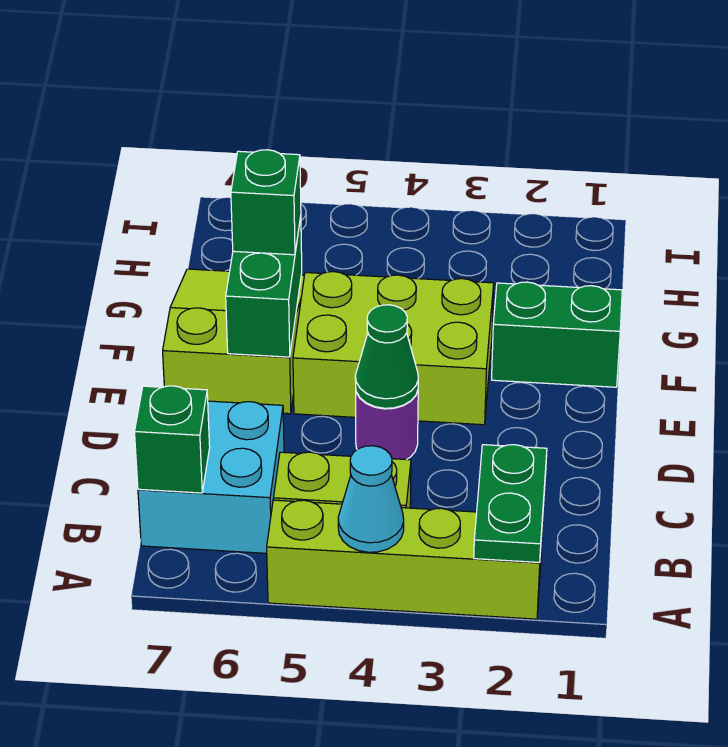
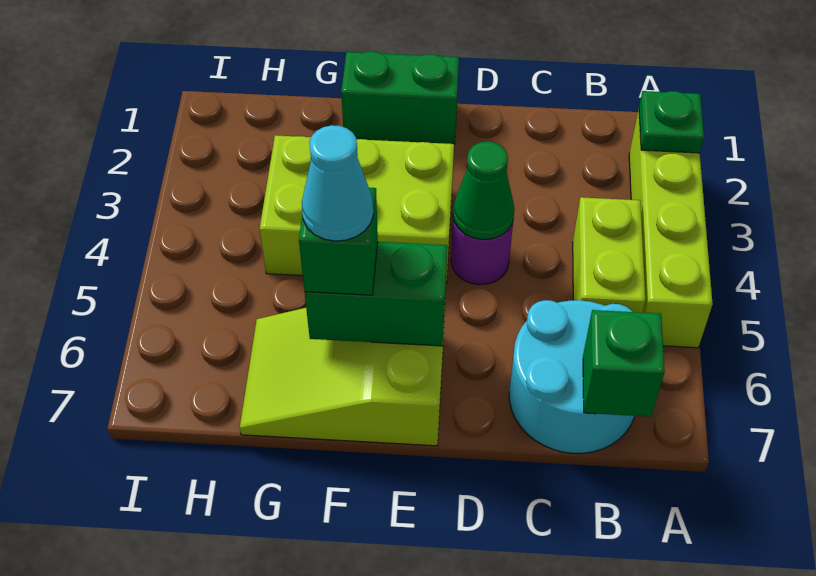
green plate A2:B2 level 2 -> green plate A2 level 2
cyan cone A4 level 2 -> cyan cone F6 level 4
cyan brick B6:C7 level 1 -> cyan round brick B6:C7 level 1
lime brick E3:F5 level 1 -> lime brick E3:G4 level 1
green brick F1:F2 level 1 -> green brick E1:F1 level 1

